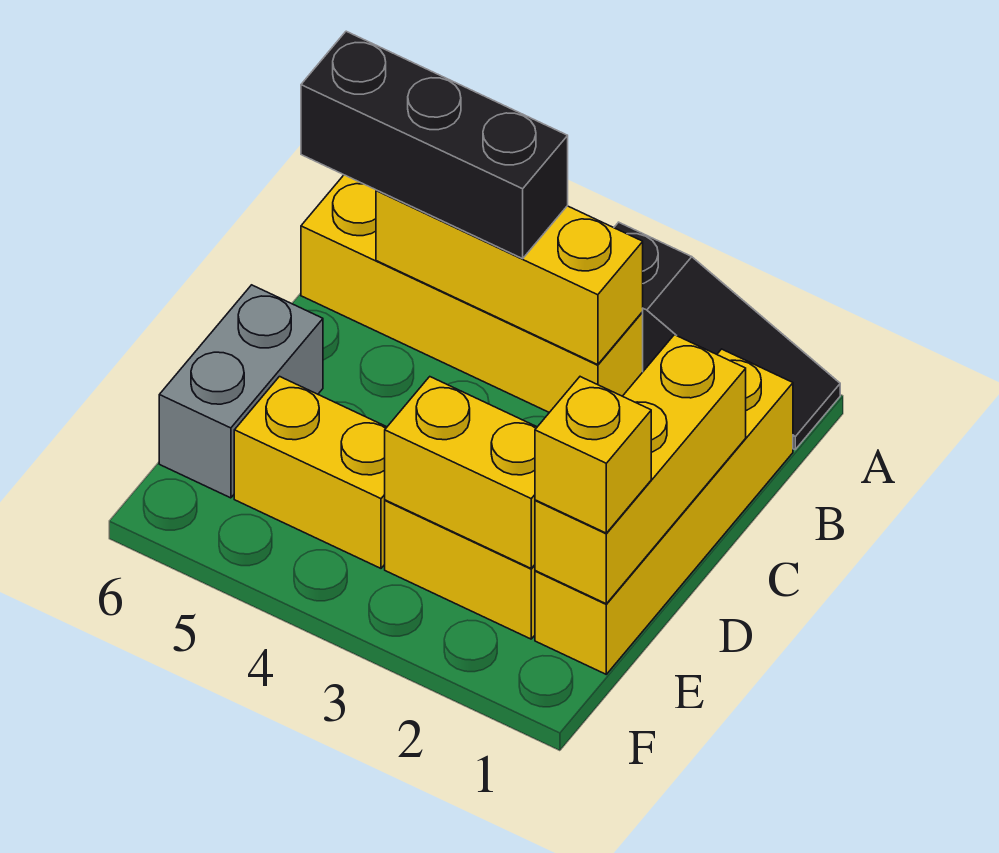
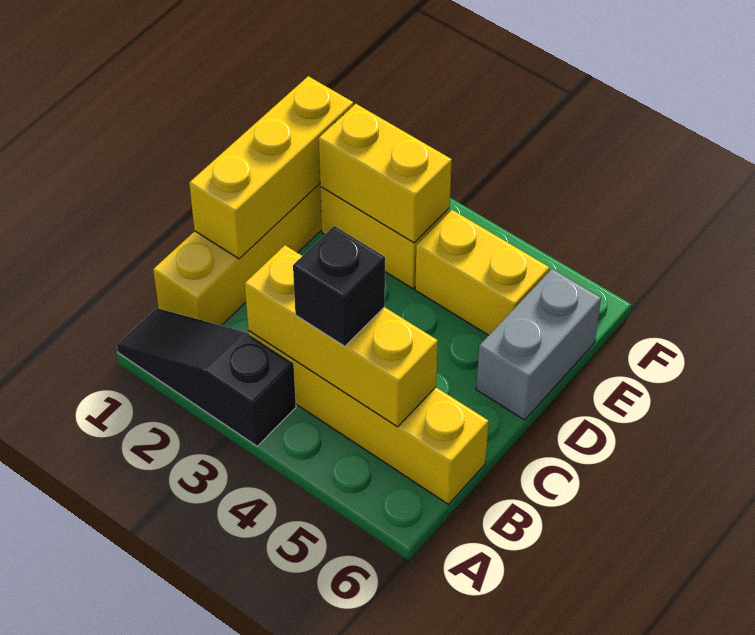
black brick B4:B6 level 3 -> black brick B4 level 3
yellow brick E1 level 3 -> none

